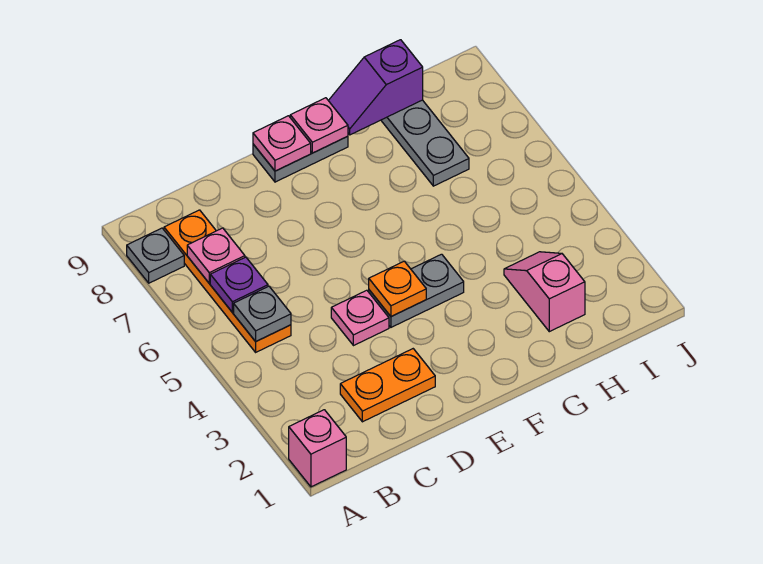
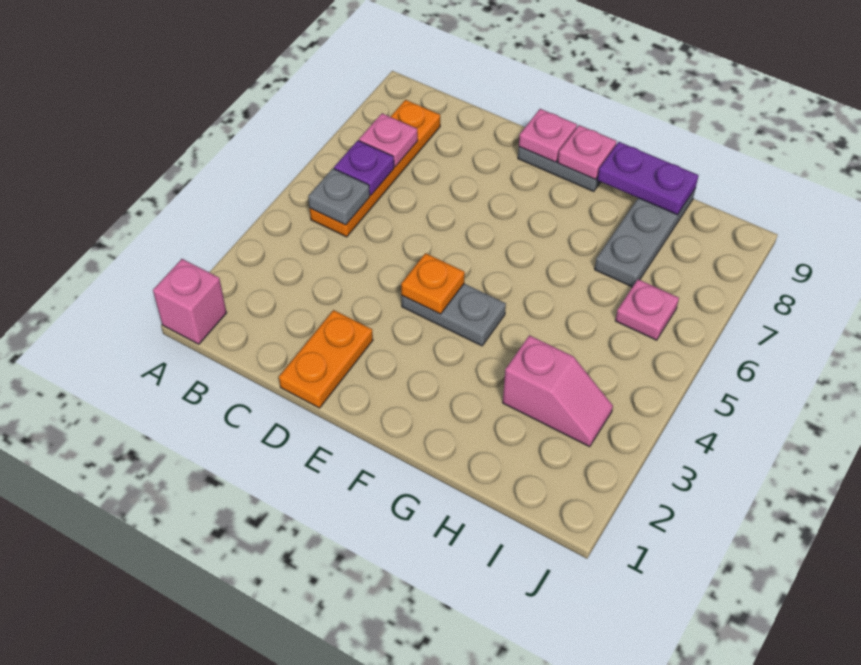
grey plate A8 level 1 -> none
orange plate C2:D2 level 1 -> orange plate D1:D2 level 1
pink plate D4 level 1 -> pink plate I6 level 1
purple slope G9:H9 level 2 top H -> purple plate G9:H9 level 2
pink slope H2:H3 level 1 top 2 -> pink slope H3:I3 level 1 top H

